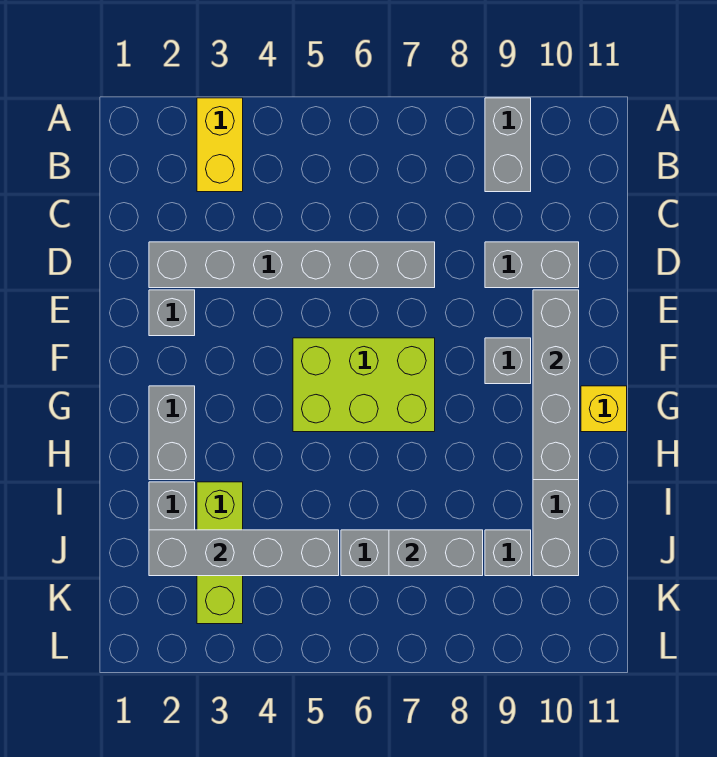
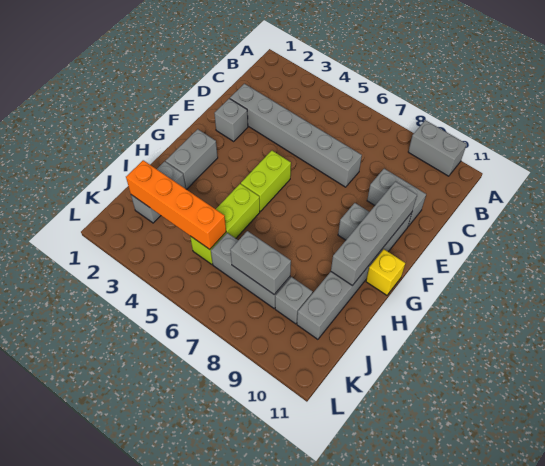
yellow brick A3:B3 level 1 -> none
grey brick A9:B9 level 1 -> grey brick A9:A10 level 1
lime brick F5:G7 level 1 -> lime brick F5:G5 level 1
lime brick I3:K3 level 1 -> lime brick H5:J5 level 1
grey brick J2:J5 level 2 -> orange brick J2:J5 level 2

